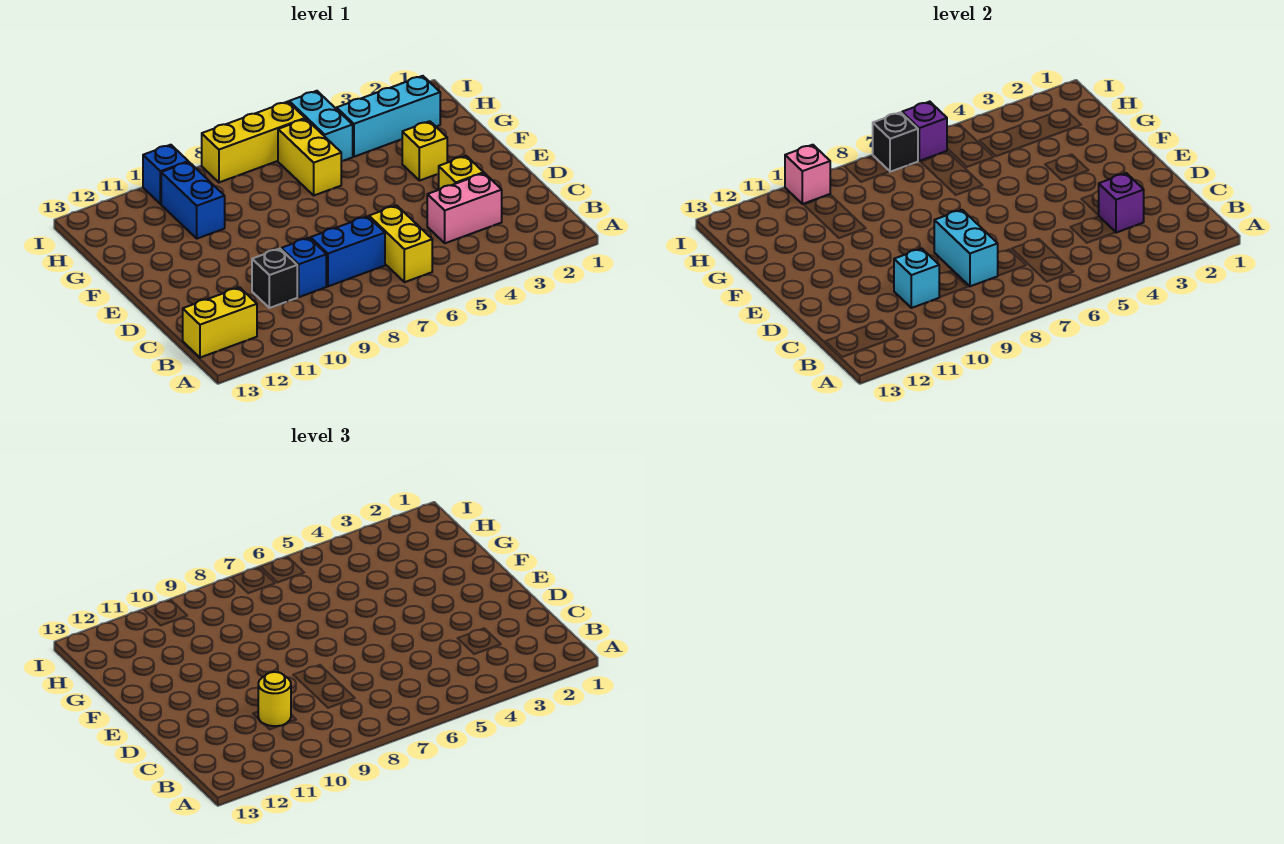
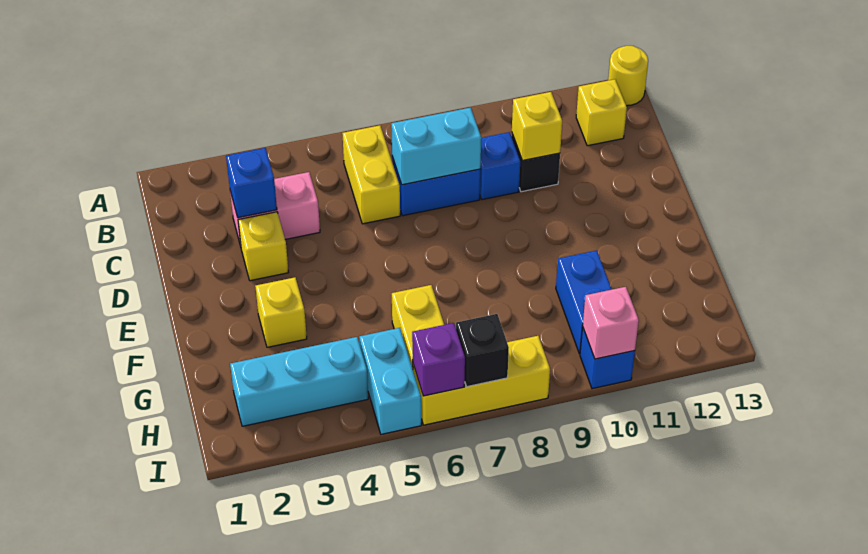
yellow brick B12:B13 level 1 -> yellow brick B12 level 1
purple brick C3 level 2 -> blue brick C3 level 2
cyan brick C8:D8 level 2 -> cyan brick C7:C8 level 2
cyan brick C10 level 2 -> yellow brick C10 level 2
yellow round brick C10 level 3 -> yellow round brick A13 level 1

